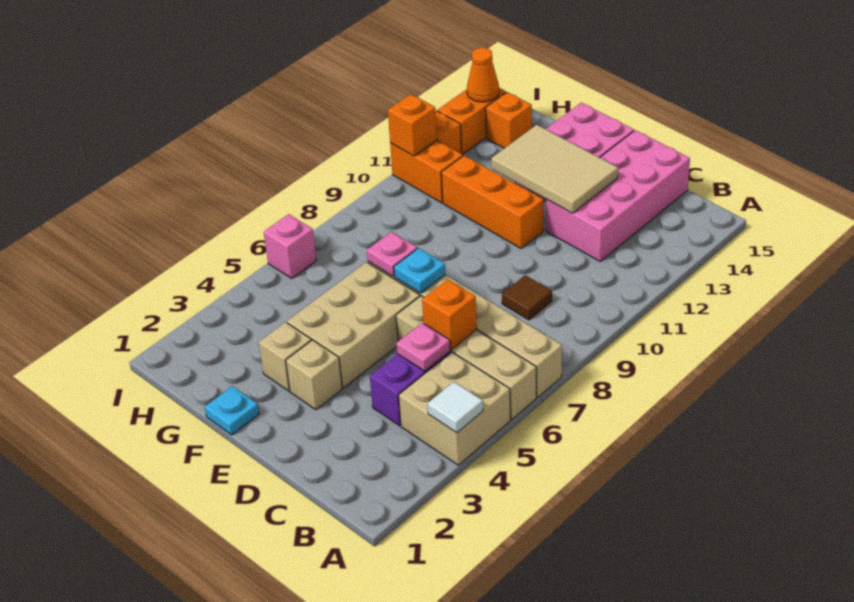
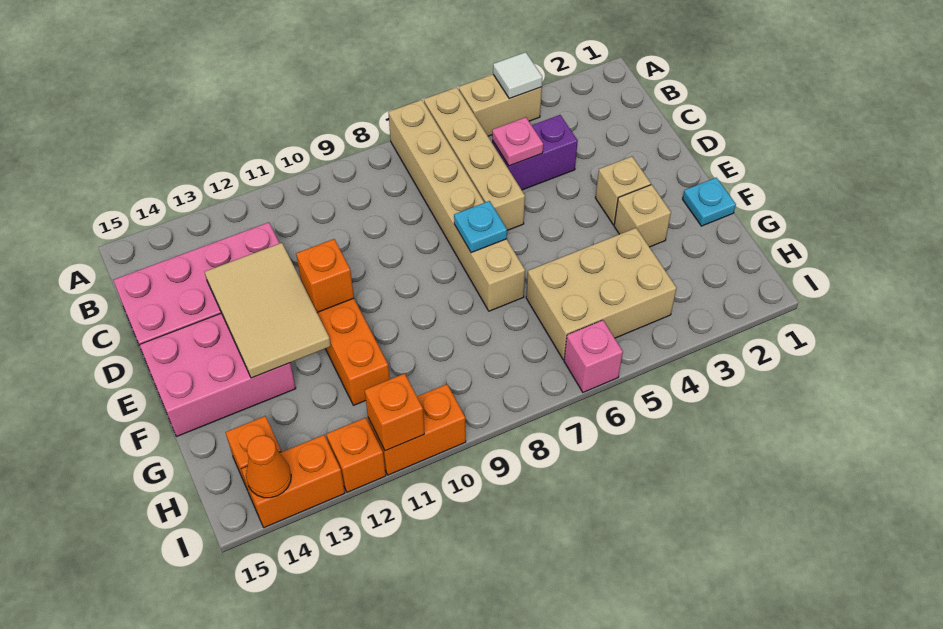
tan brick A4:B5 level 1 -> tan brick A4:A5 level 1
orange brick C6 level 2 -> orange brick E11 level 2
brown tile C9 level 1 -> none
tan brick E4:F6 level 1 -> tan brick G4:H6 level 1
pink plate F7 level 2 -> none
orange brick H11:I11 level 1 -> orange brick I10:I11 level 1

